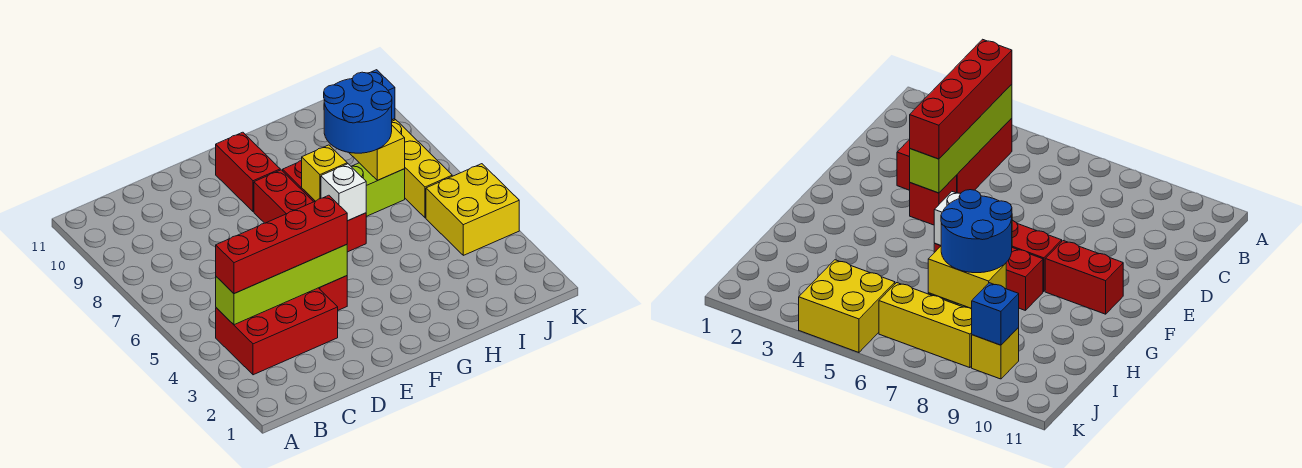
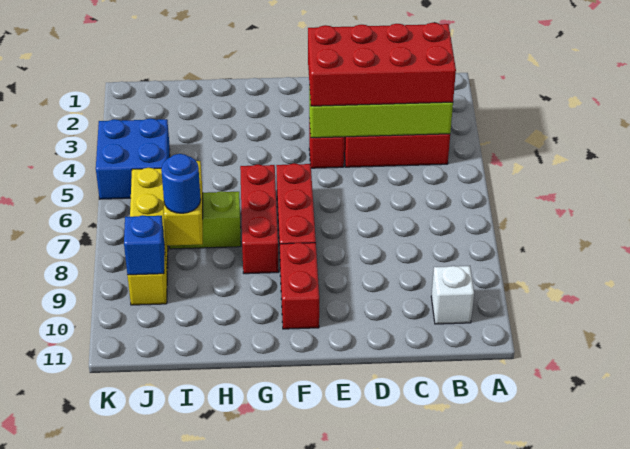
red brick B4:E4 level 3 -> red brick B3:E4 level 3
white brick G6 level 2 -> white brick B10 level 1
yellow brick G7 level 2 -> none
blue round brick H7:I8 level 3 -> blue round brick I8 level 3
yellow brick J4:K5 level 1 -> blue brick J4:K5 level 1

